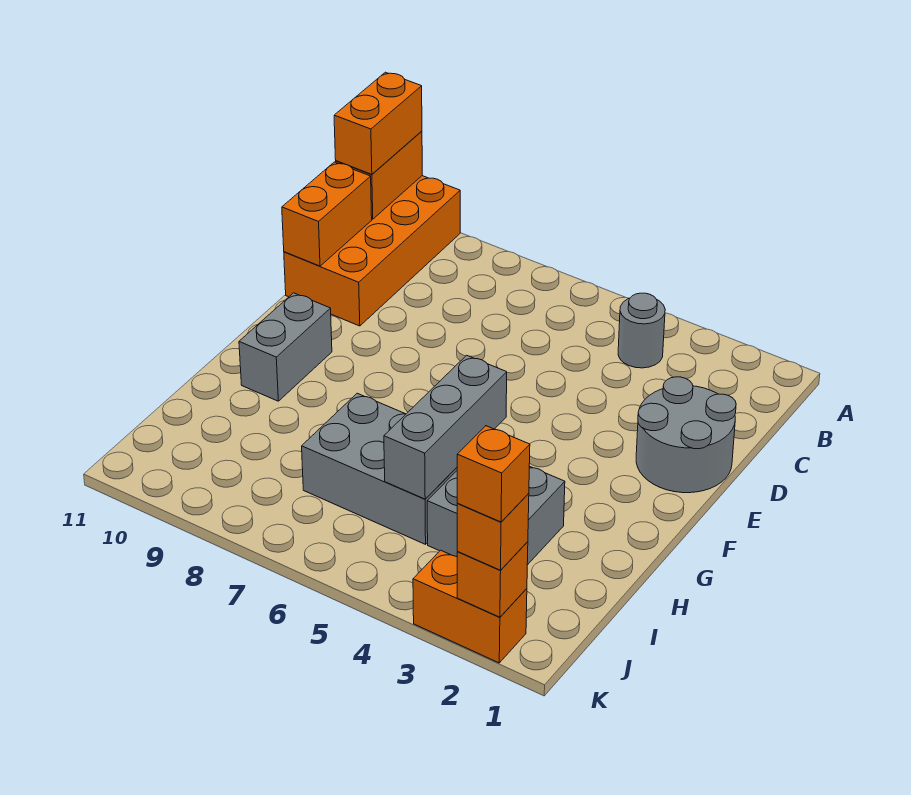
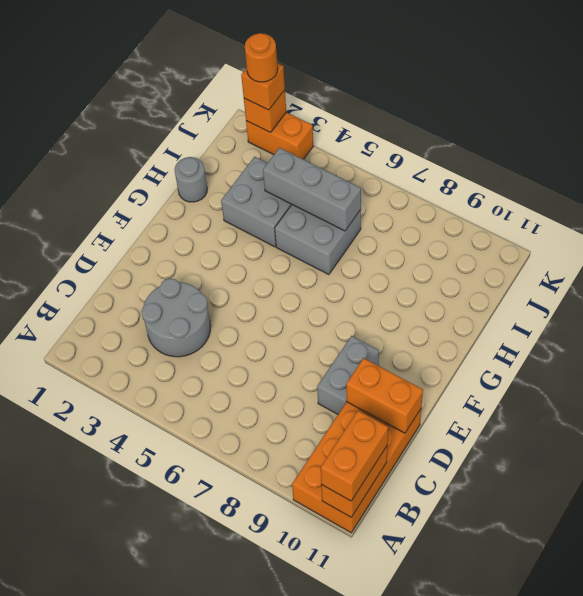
grey round brick B4 level 1 -> grey round brick H1 level 1
orange brick C11:D11 level 2 -> orange brick D10:D11 level 2
grey round brick D1:E2 level 1 -> grey round brick C3:D4 level 1
grey brick F10:G10 level 1 -> grey brick D9:E9 level 1
grey brick G5:I5 level 2 -> grey brick I4:I6 level 2
grey brick H5:I7 level 1 -> grey brick H5:I6 level 1
orange brick K2 level 4 -> orange round brick K2 level 4

